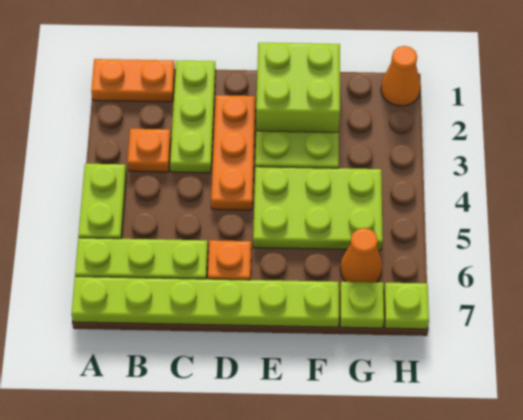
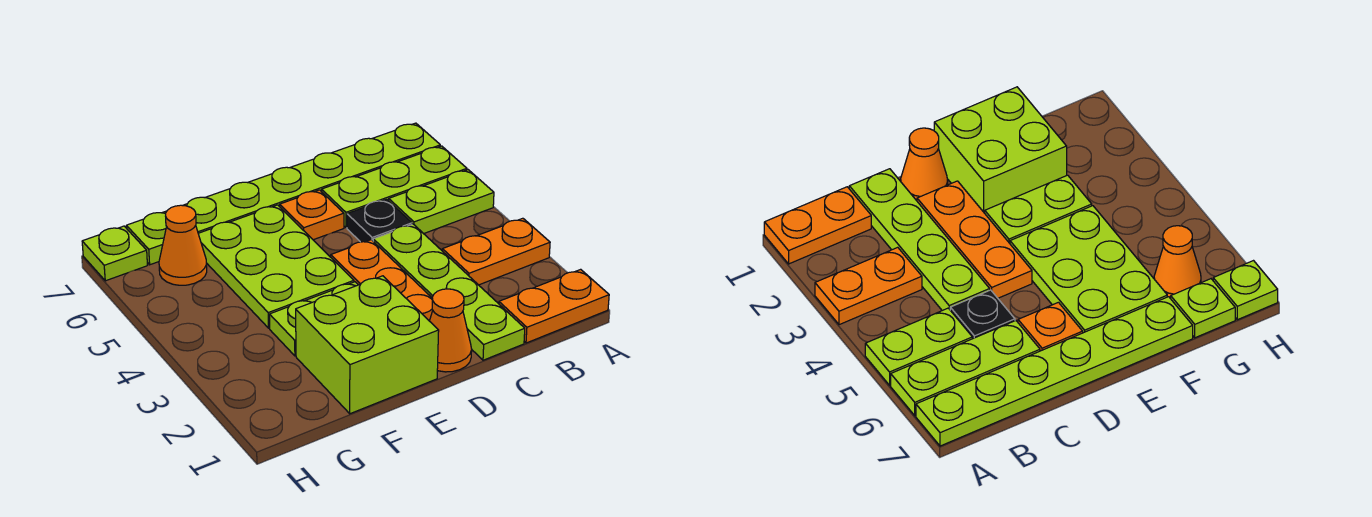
lime plate A4:A5 level 1 -> lime plate A5:B5 level 1
orange plate B3 level 1 -> orange plate A3:B3 level 1
lime plate C1:C3 level 1 -> lime plate C1:C4 level 1
none -> black plate C5 level 1
lime plate E4:G5 level 1 -> lime plate E4:F6 level 1
orange cone H1 level 1 -> orange cone D1 level 1

